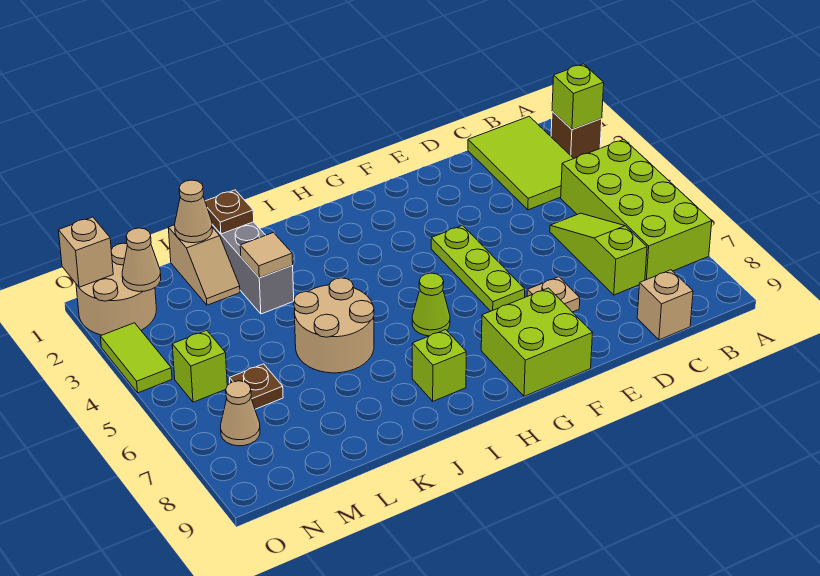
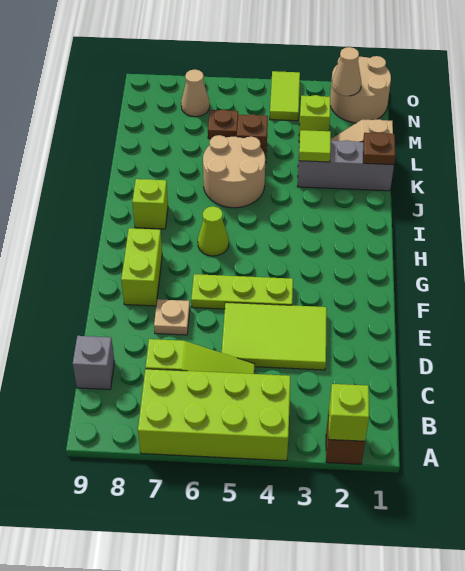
lime tile B1:C3 level 1 -> lime tile D3:E5 level 1
tan brick C9 level 1 -> grey brick C9 level 1
lime brick F8:G9 level 1 -> lime brick F8:G8 level 1
tan tile K3 level 2 -> lime tile K3 level 2
tan cone L1 level 2 -> none
none -> brown brick L5 level 1
lime brick N5 level 1 -> lime brick M3 level 1
tan brick O1 level 2 -> none
lime tile O3:O4 level 1 -> lime tile N4:O4 level 1

